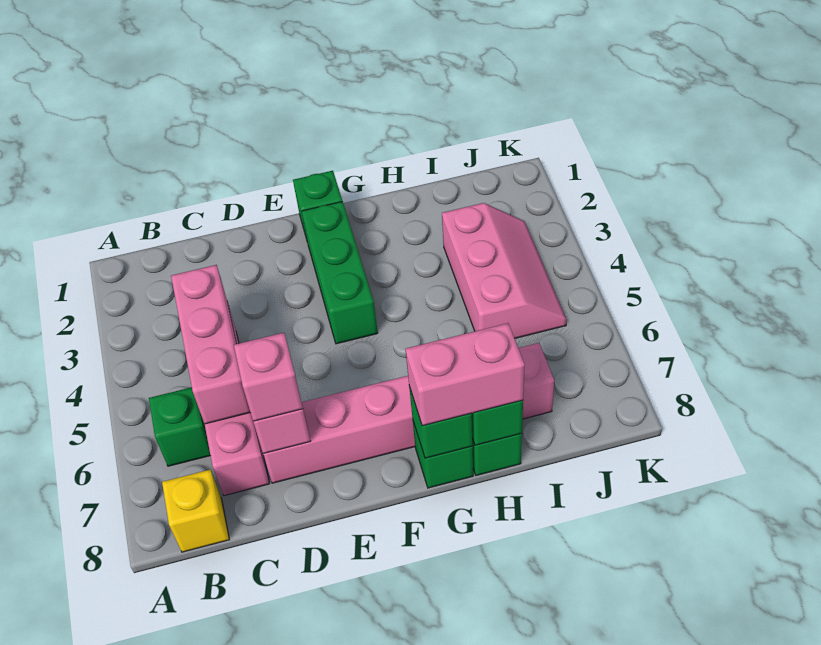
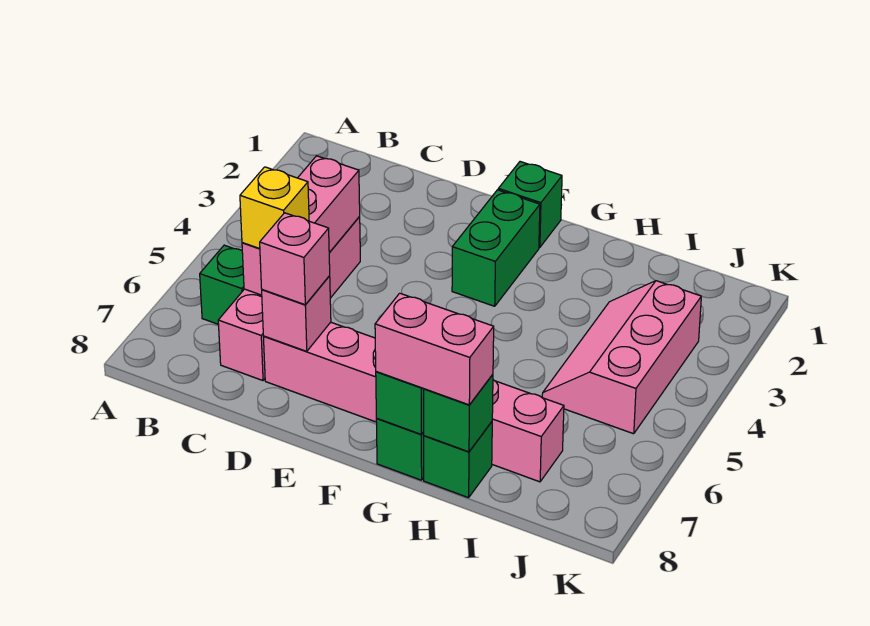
yellow brick B8 level 1 -> yellow brick C6 level 3
green brick F2:F4 level 1 -> green brick F2:F3 level 1
pink slope I3:J5 level 1 top I -> pink slope I3:J5 level 1 top J

